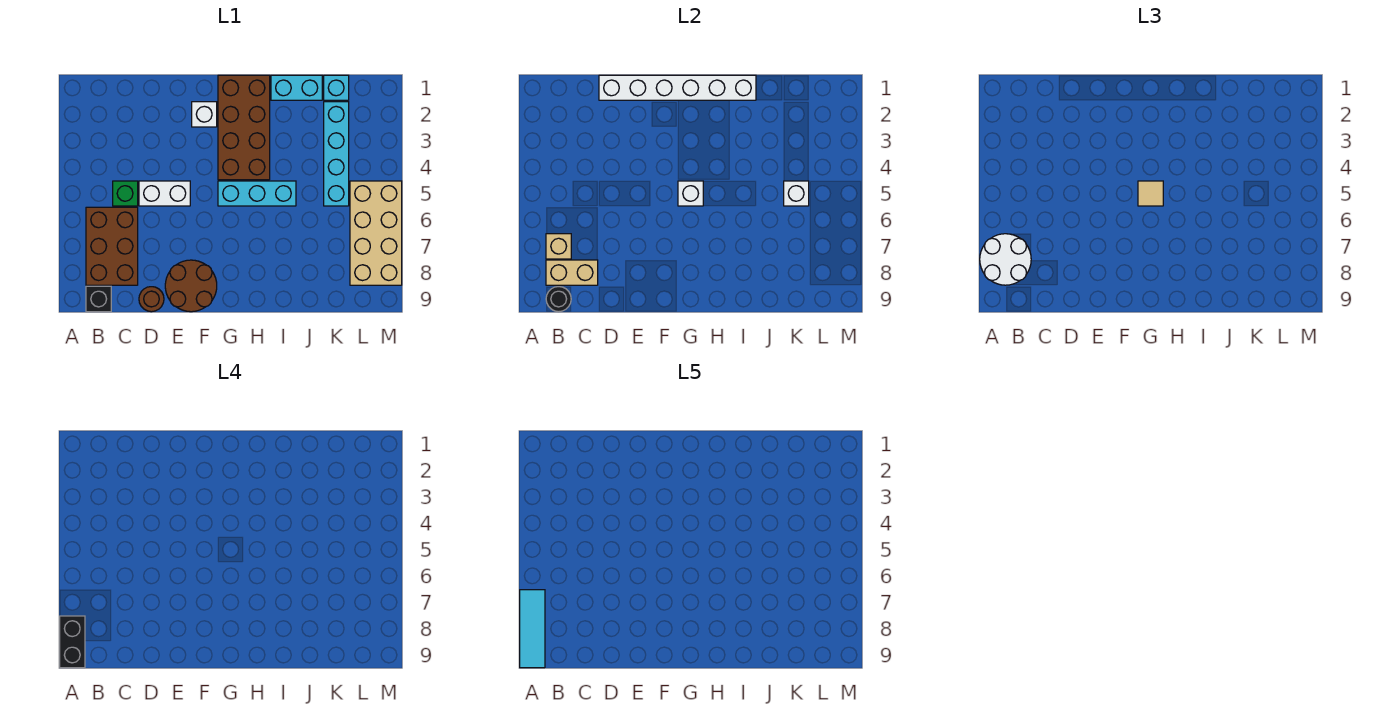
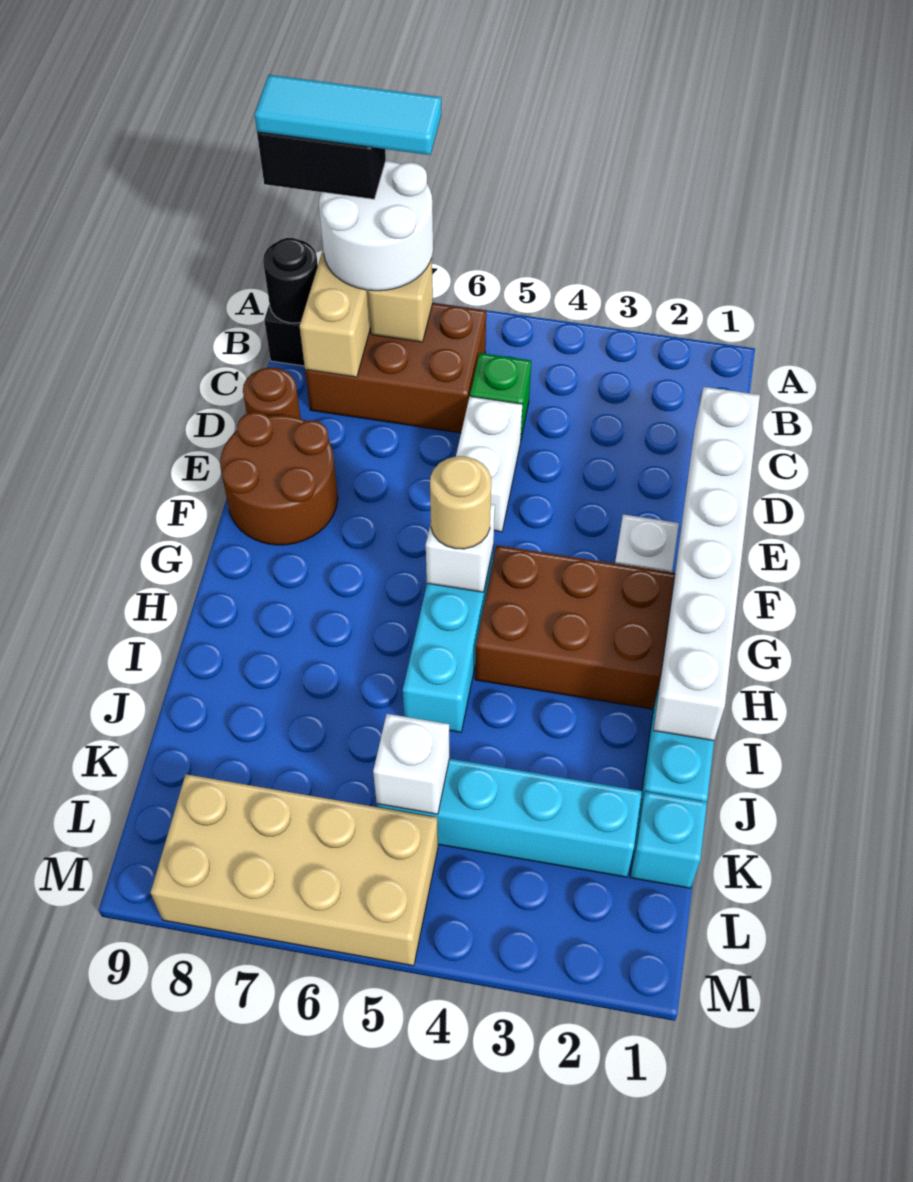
tan tile G5 level 3 -> tan round brick G5 level 3

